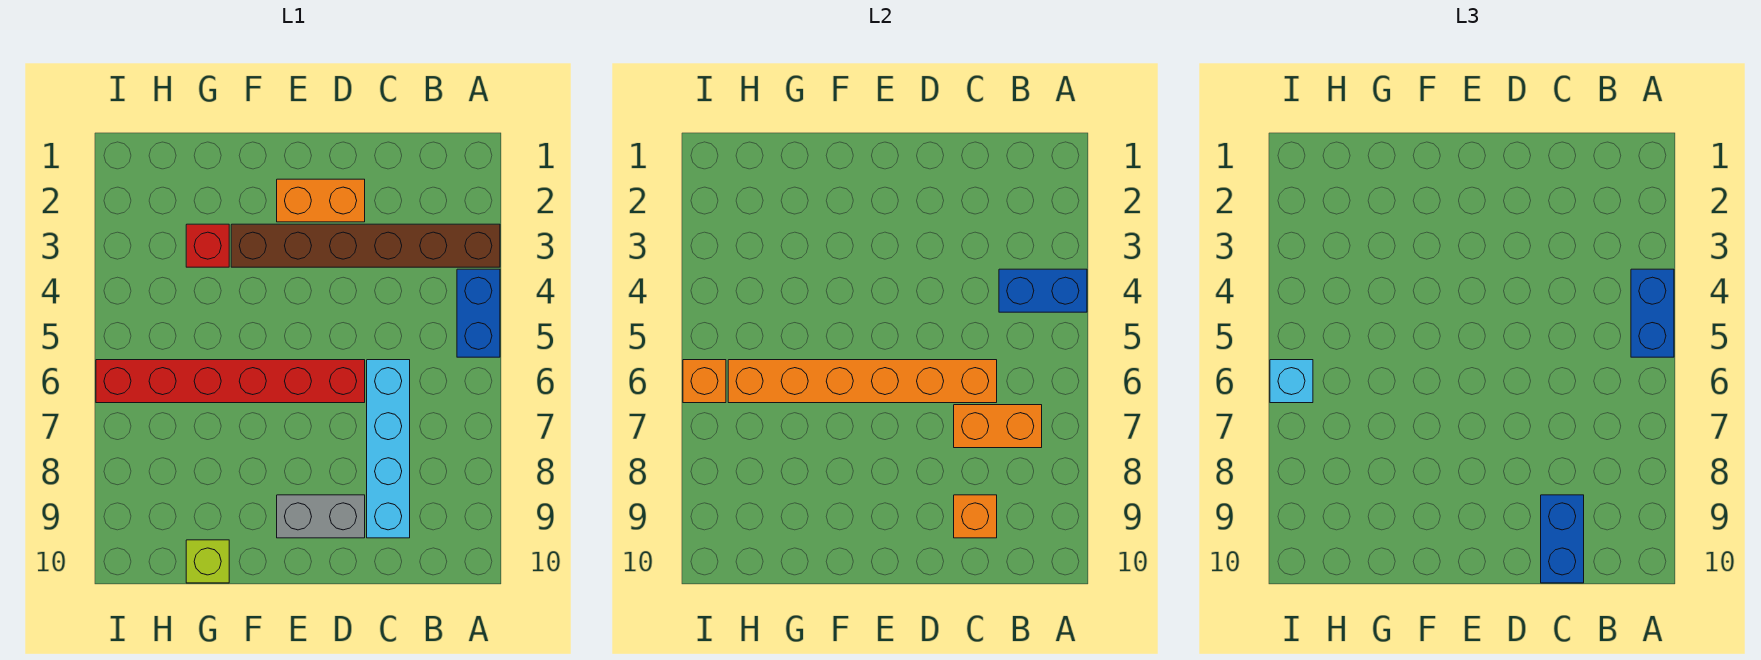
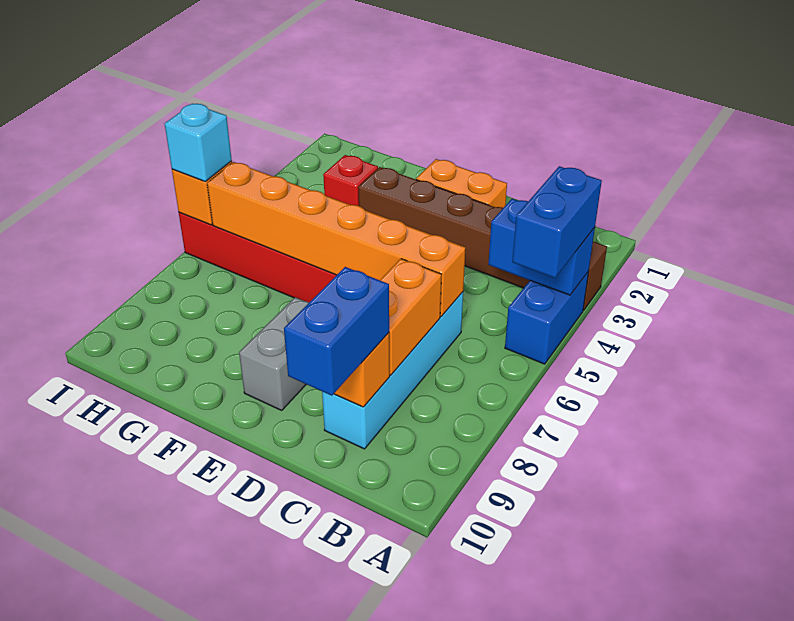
orange brick B7:C7 level 2 -> orange brick C7:C8 level 2
grey brick D9:E9 level 1 -> grey brick E8:E9 level 1
lime brick G10 level 1 -> none

